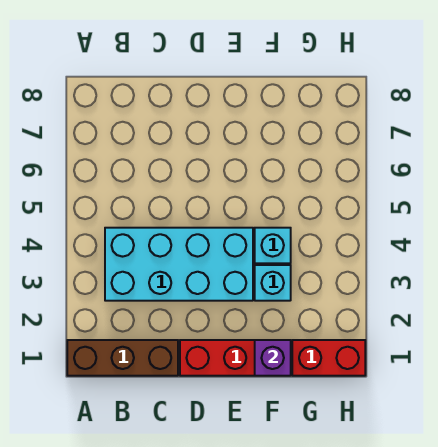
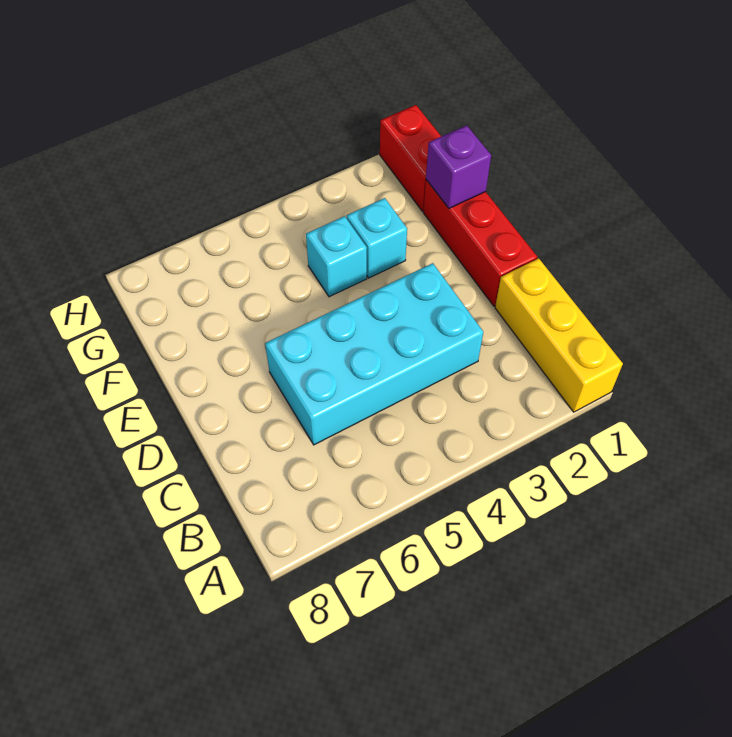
brown brick A1:C1 level 1 -> yellow brick A1:C1 level 1
cyan brick B3:E4 level 1 -> cyan brick C3:D6 level 1

